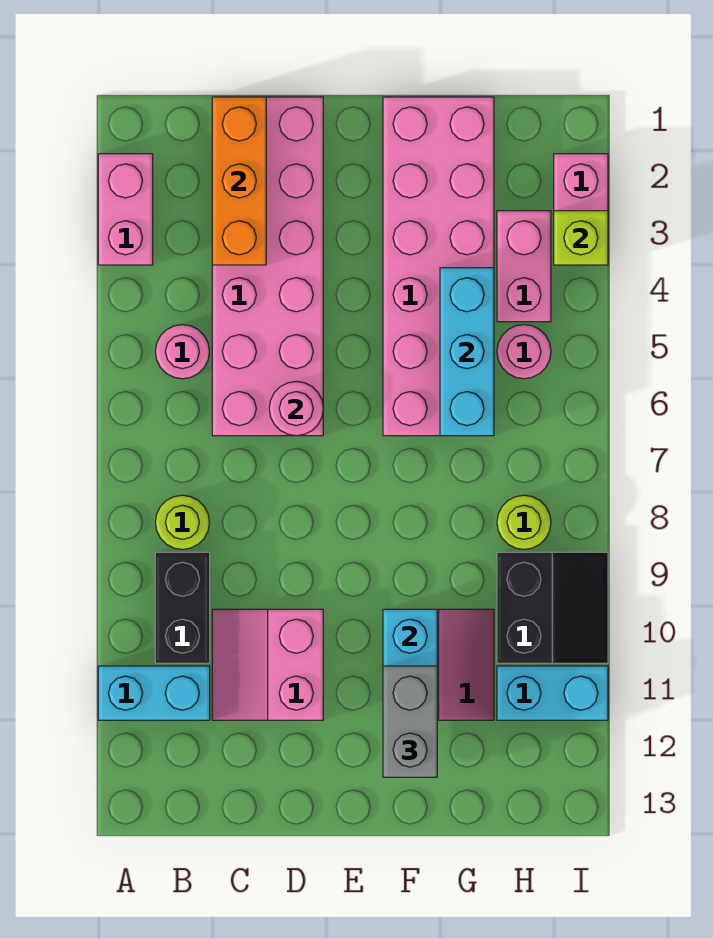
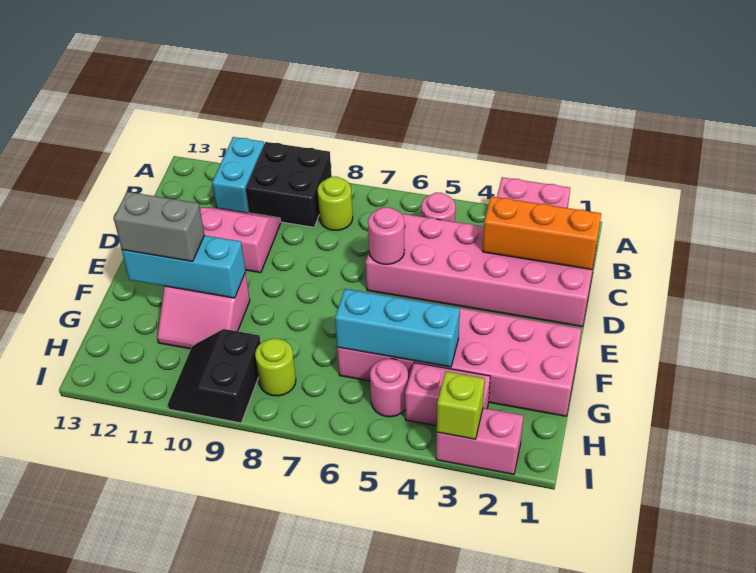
black brick B9:B10 level 1 -> black brick A9:B10 level 1
black slope H9:I10 level 1 top H -> black slope H9:I10 level 1 top 9
cyan brick H11:I11 level 1 -> none

